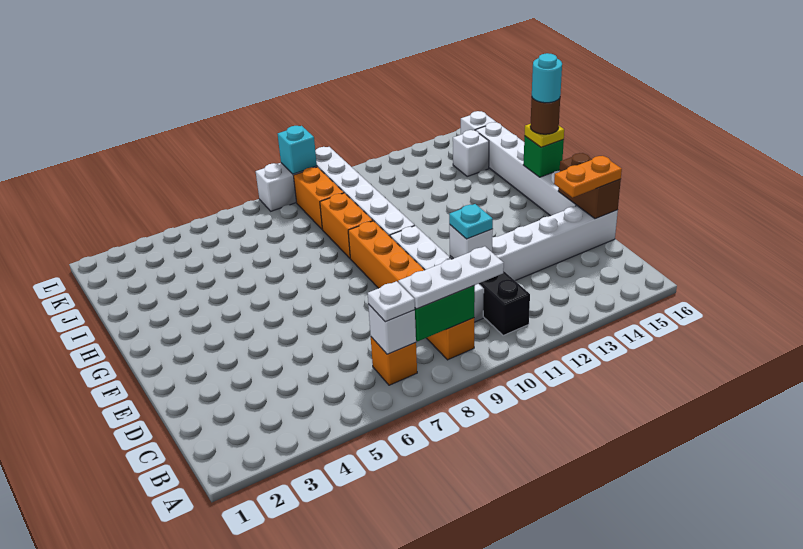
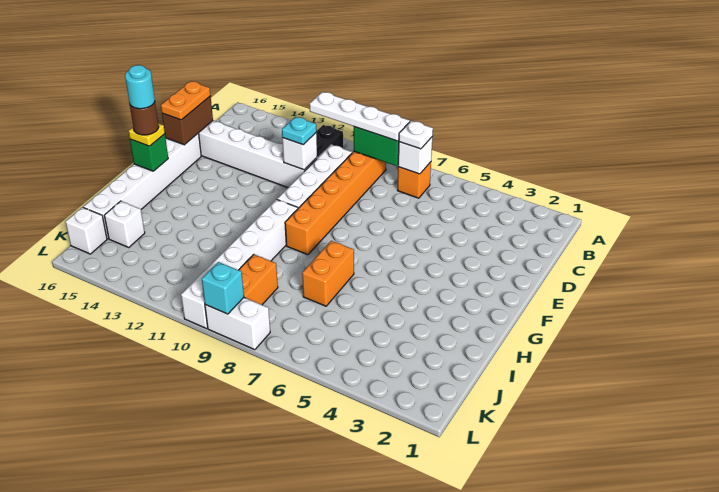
white plate B8:B10 level 3 -> white plate B8:B11 level 3
orange plate D15:D16 level 3 -> orange plate D16:E16 level 3
orange brick H9:I9 level 1 -> orange brick H7:I7 level 1

